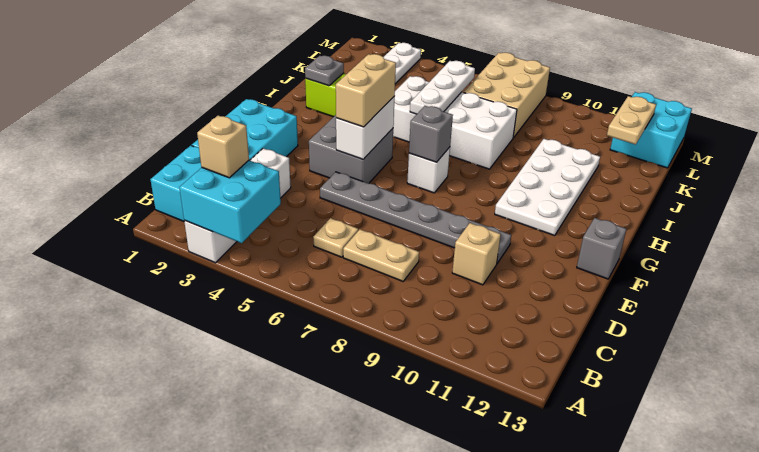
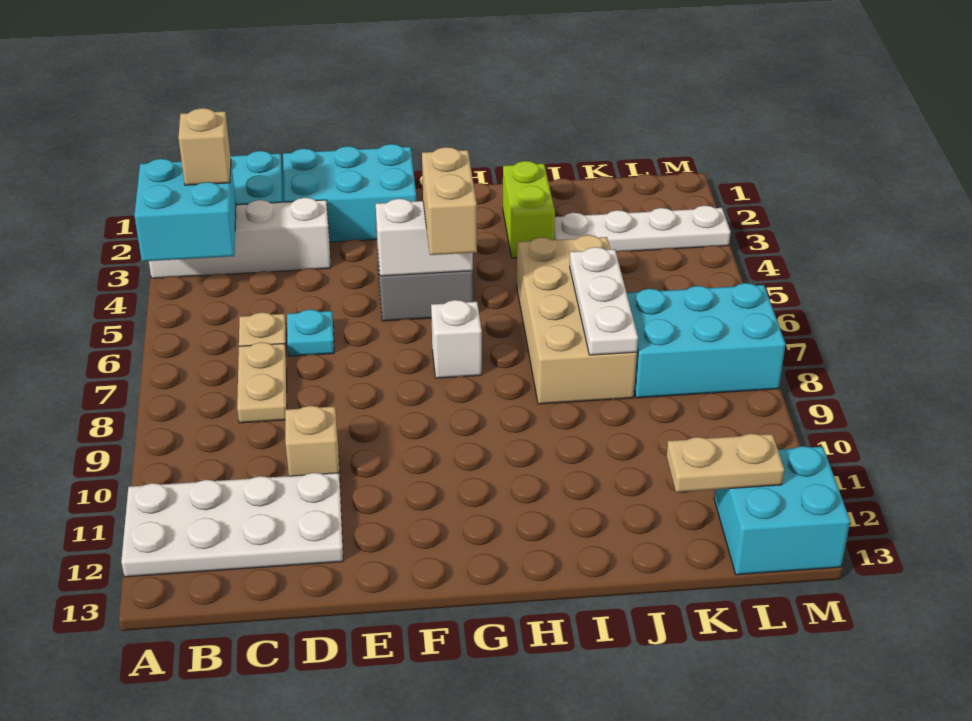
none -> cyan plate D6 level 1
grey plate E5:E10 level 1 -> none
tan brick F5:G5 level 3 -> tan brick G5:G6 level 3
grey brick F13 level 1 -> none
grey brick G7 level 2 -> none
white plate G10:J11 level 1 -> white plate A11:D12 level 1
grey plate I2 level 2 -> none
white brick I5:J8 level 1 -> tan brick I5:J8 level 1
white plate I6:K6 level 2 -> white plate J6:J8 level 2
tan brick K7:M8 level 1 -> cyan brick K7:M8 level 1

